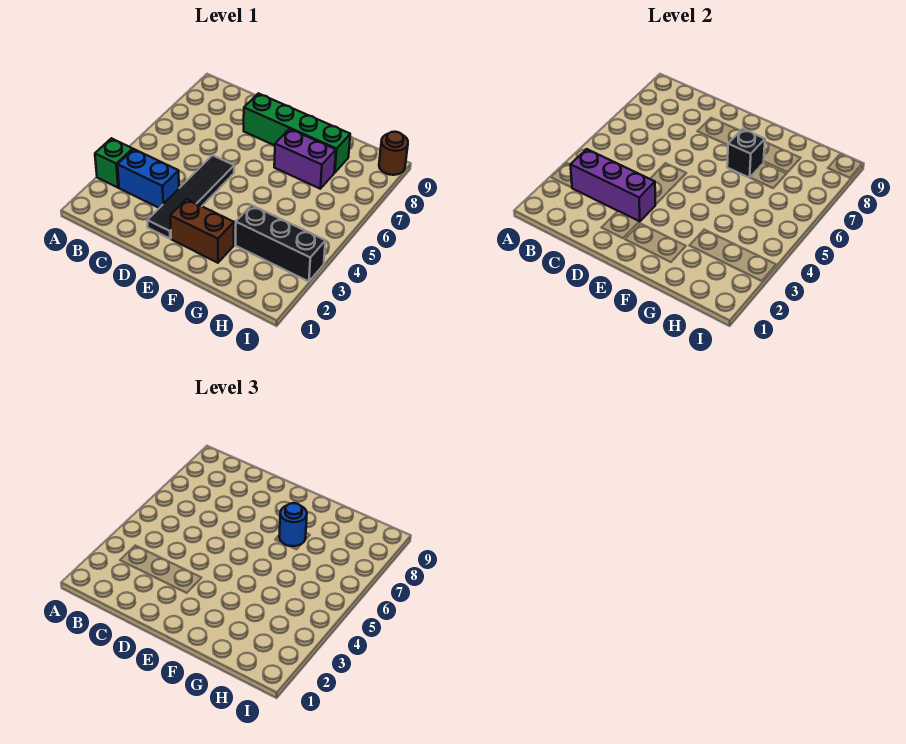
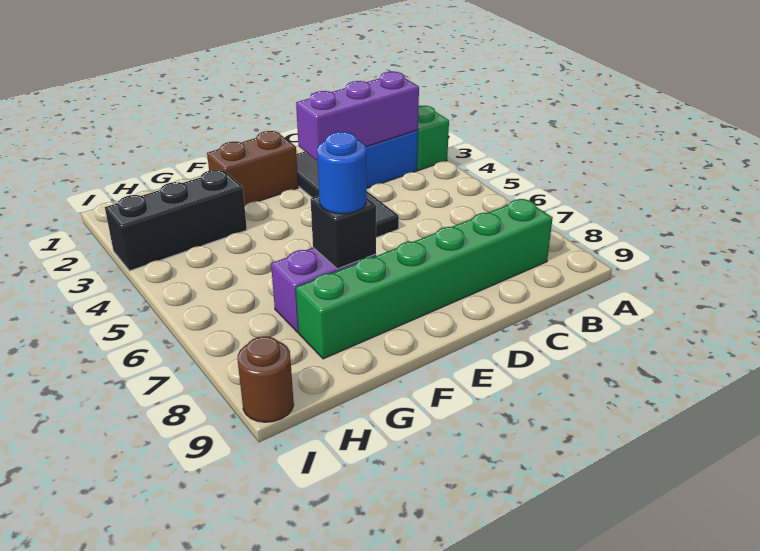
green brick D8:G8 level 1 -> green brick B8:G8 level 1

